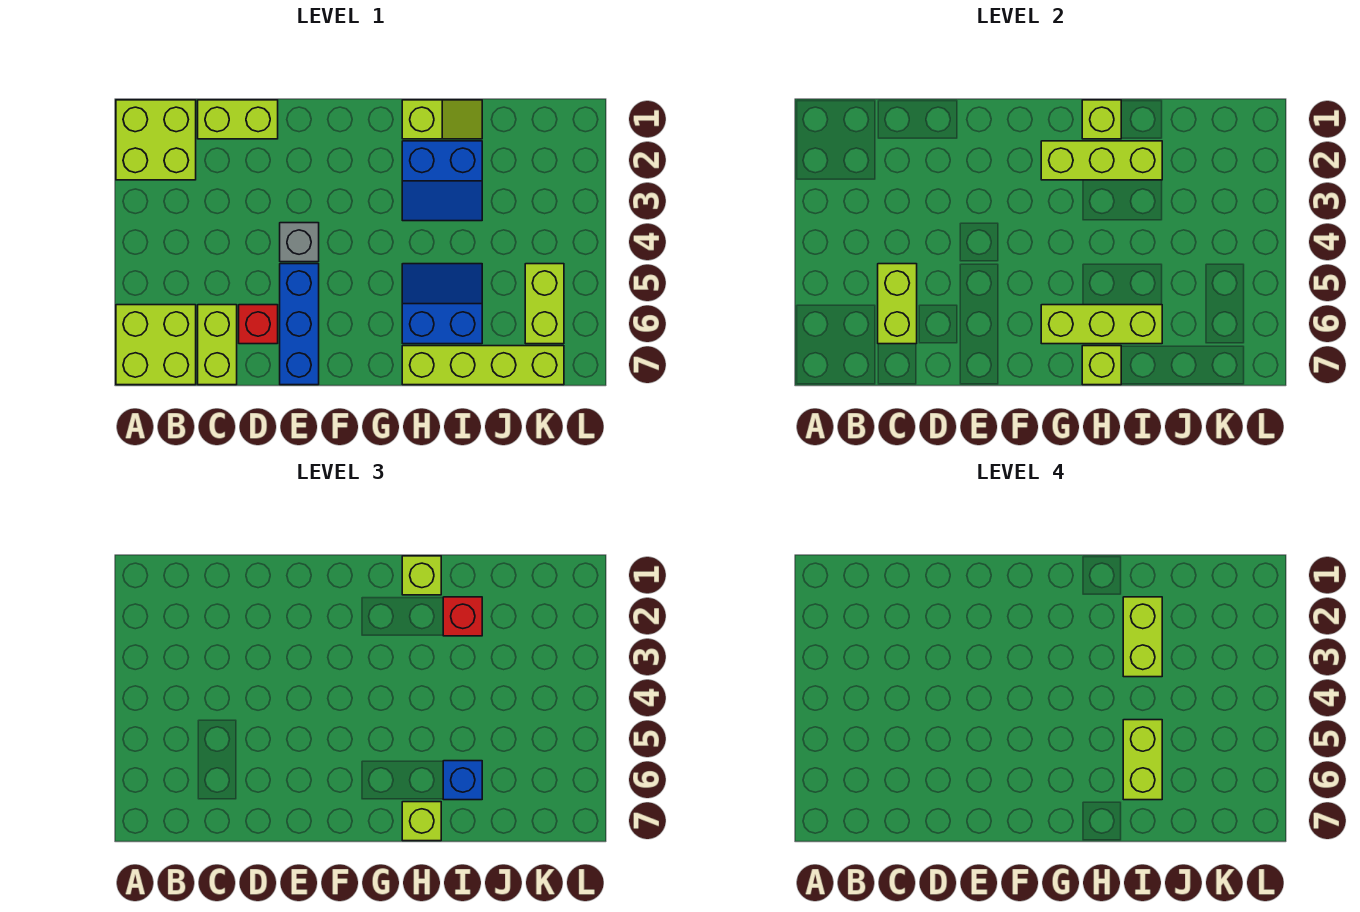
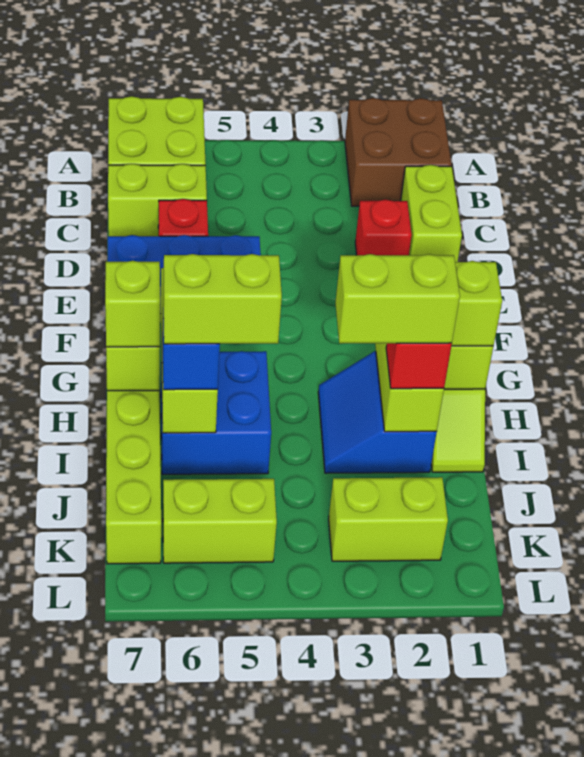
lime brick A1:B2 level 1 -> brown brick A1:B2 level 1
lime brick C5:C6 level 2 -> lime brick K2:K3 level 1
none -> red brick D2 level 1
grey brick E4 level 1 -> none
blue slope H5:I6 level 1 top 6 -> blue brick H5:I6 level 1

